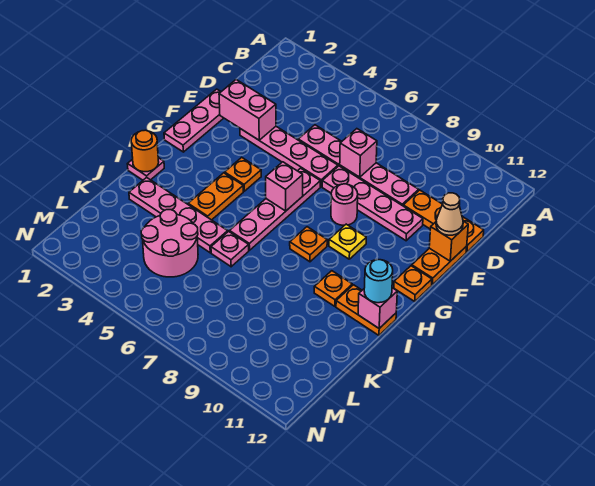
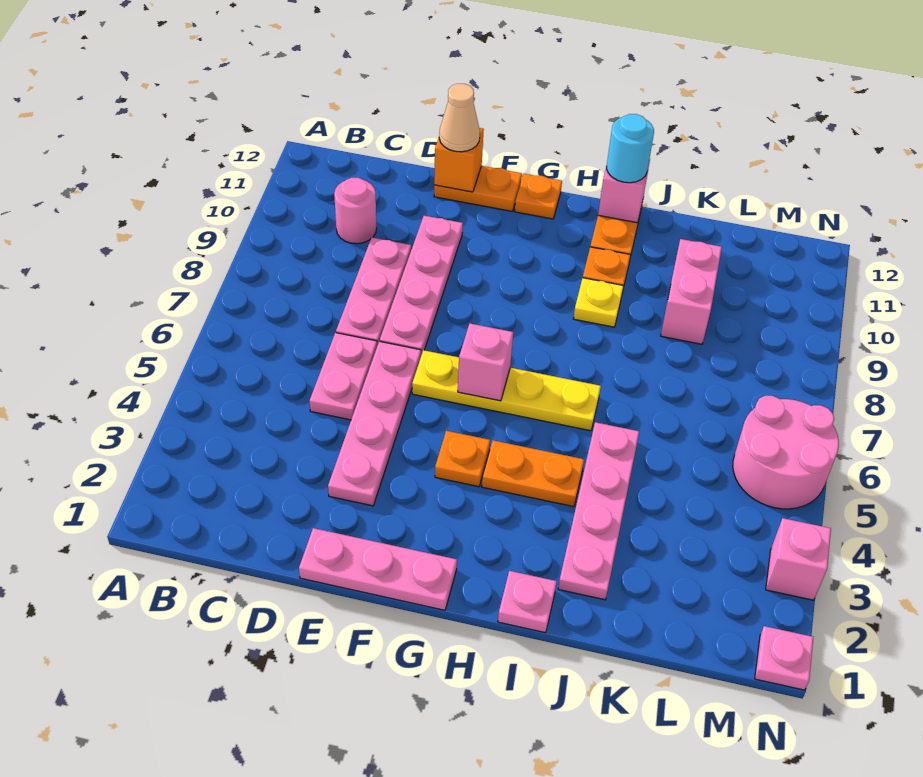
pink brick D7 level 2 -> pink brick N3 level 1
orange plate D10:D12 level 1 -> none
pink brick E2:E3 level 2 -> pink brick K9:K10 level 1
pink plate F6:I6 level 1 -> yellow plate F6:I6 level 1
pink round brick F8 level 1 -> pink round brick C10 level 1
yellow plate G9 level 1 -> yellow plate I9 level 1
orange plate H8 level 1 -> none
orange round brick I1 level 2 -> none
pink plate J6 level 1 -> pink plate N1 level 1
pink round brick K4:L5 level 1 -> pink round brick M5:N6 level 1

